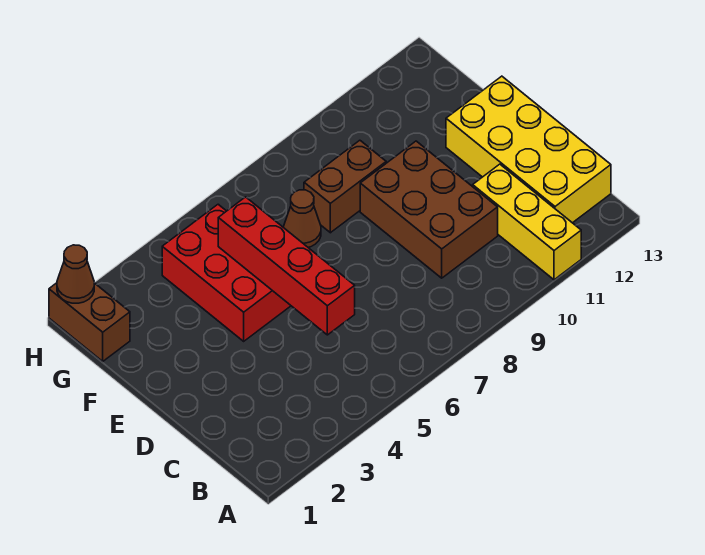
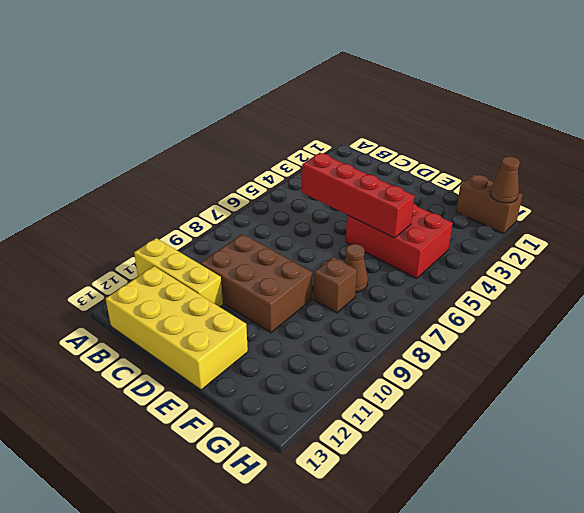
brown brick F8:F9 level 1 -> brown brick F8 level 1

